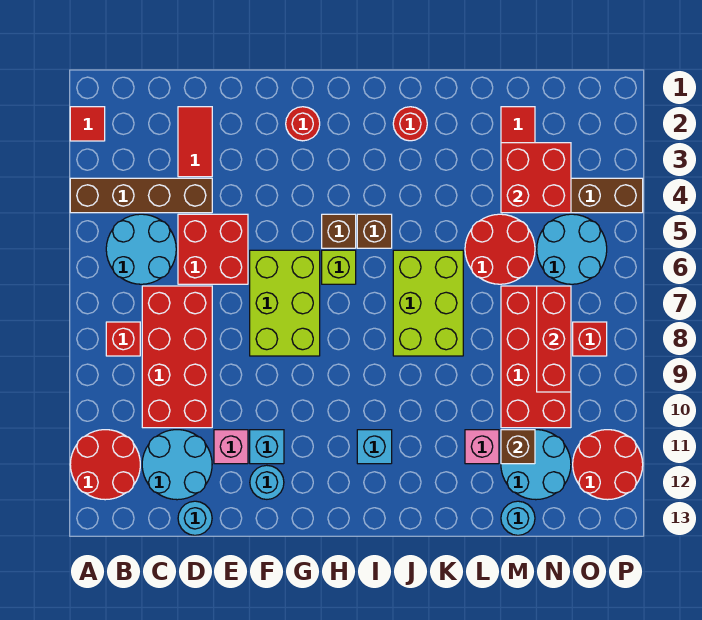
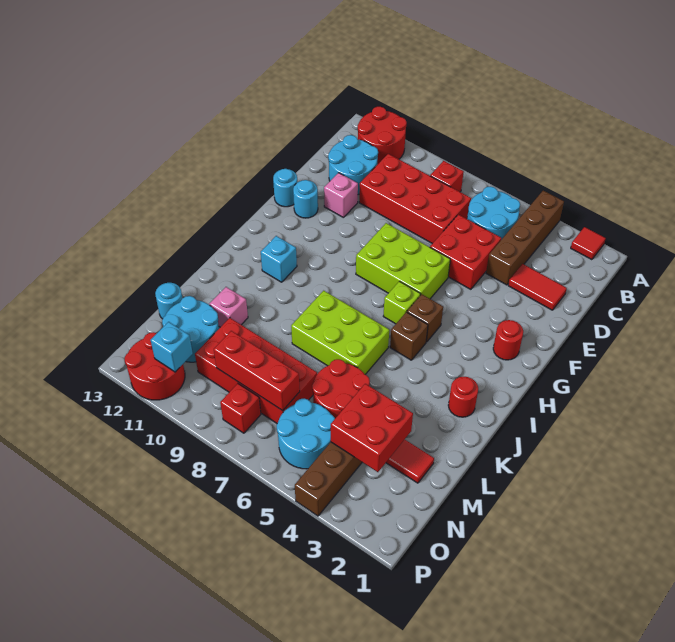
cyan round brick D13 level 1 -> cyan round brick F13 level 1
cyan brick F11 level 1 -> cyan brick O11 level 2
brown brick M11 level 2 -> none

